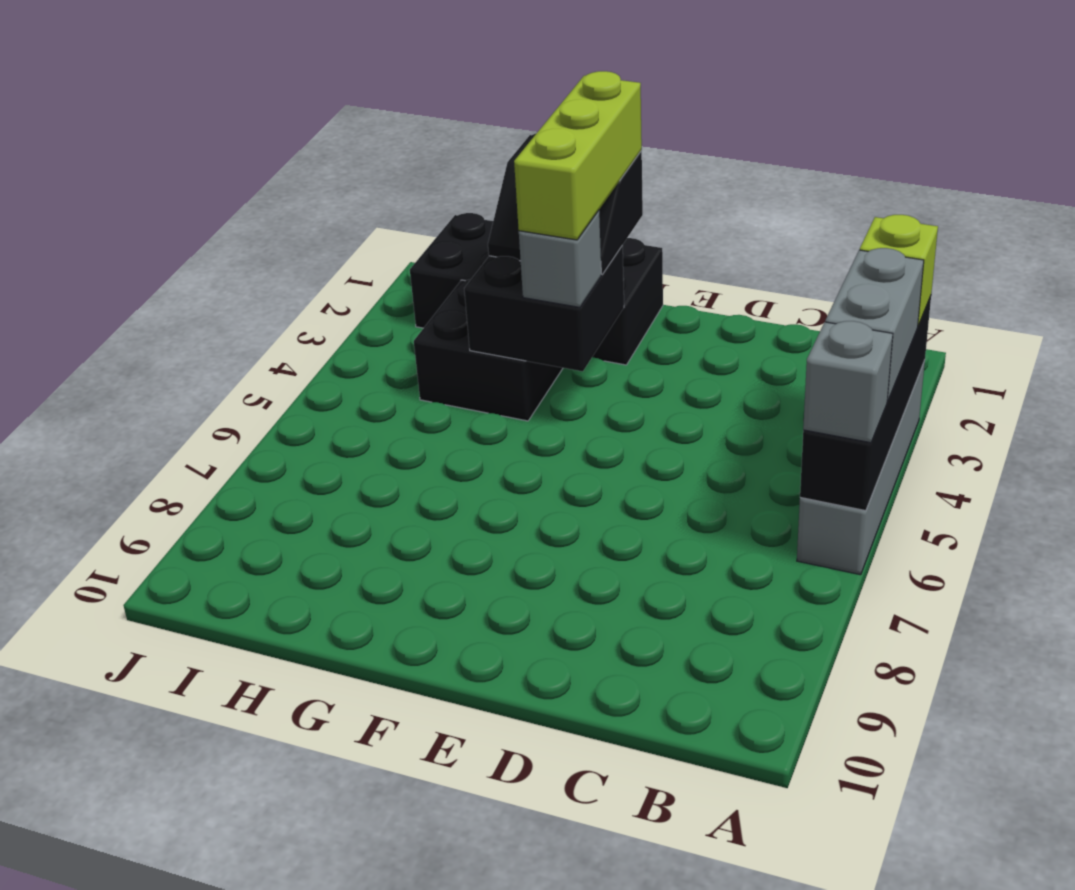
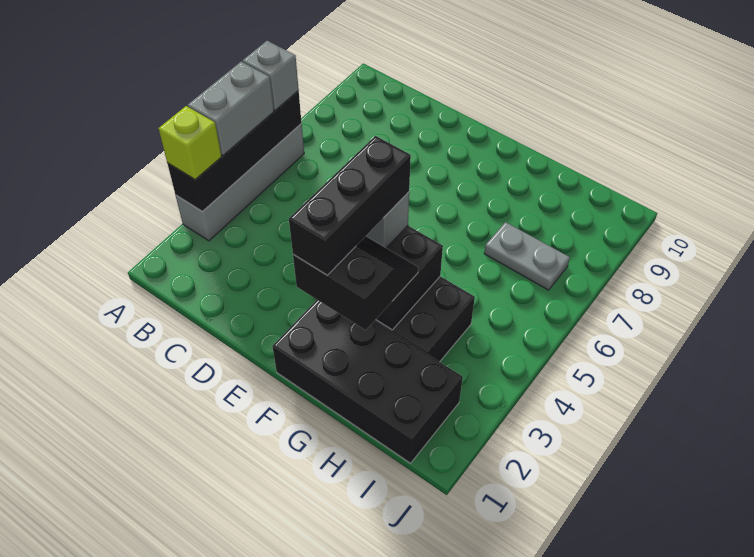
lime brick F2:F4 level 4 -> black brick F2:F4 level 4
none -> grey plate H7:I7 level 1

